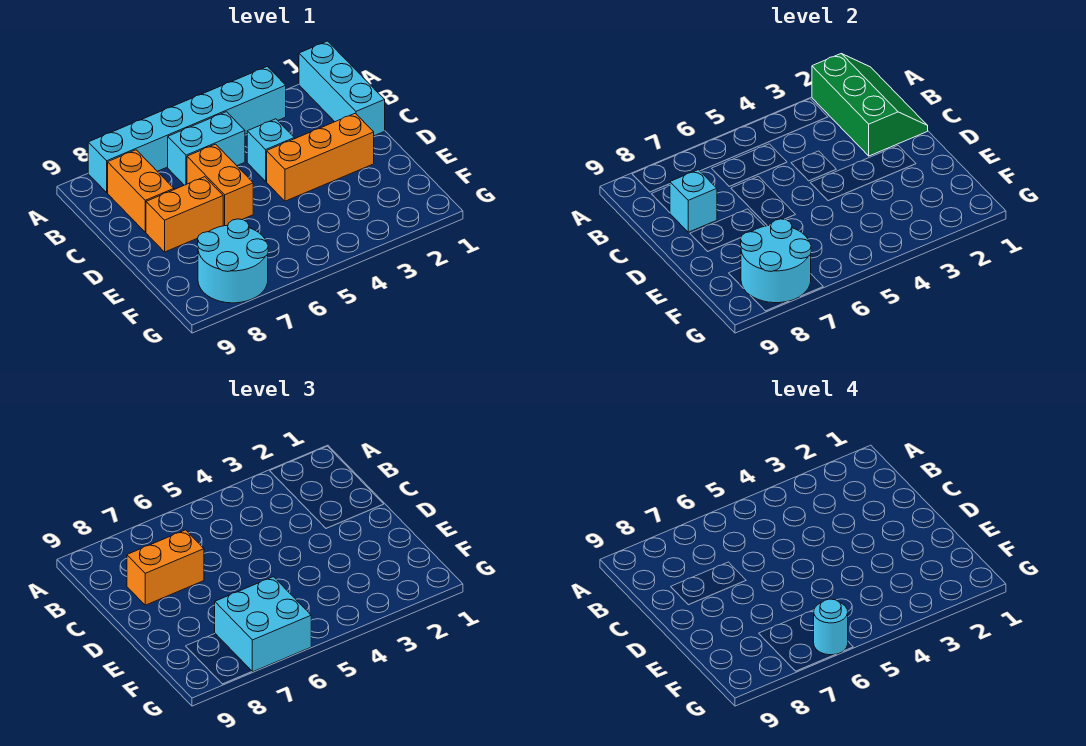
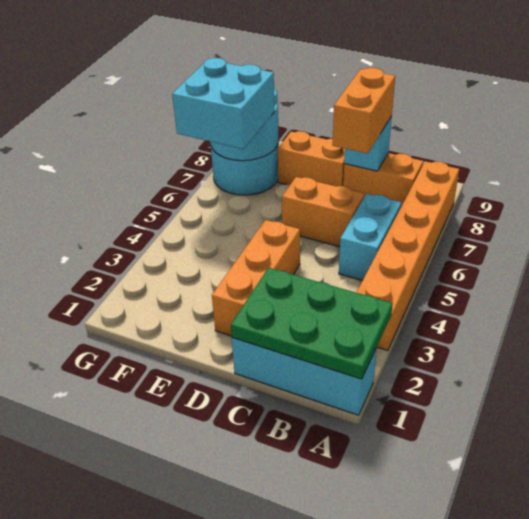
green slope A1:C2 level 2 top 2 -> green plate A1:C2 level 2
cyan brick A3:A8 level 1 -> orange brick A3:A8 level 1
cyan brick C4 level 1 -> none
orange brick D7:D8 level 1 -> orange brick D8:E8 level 1
cyan round brick G6 level 4 -> none

